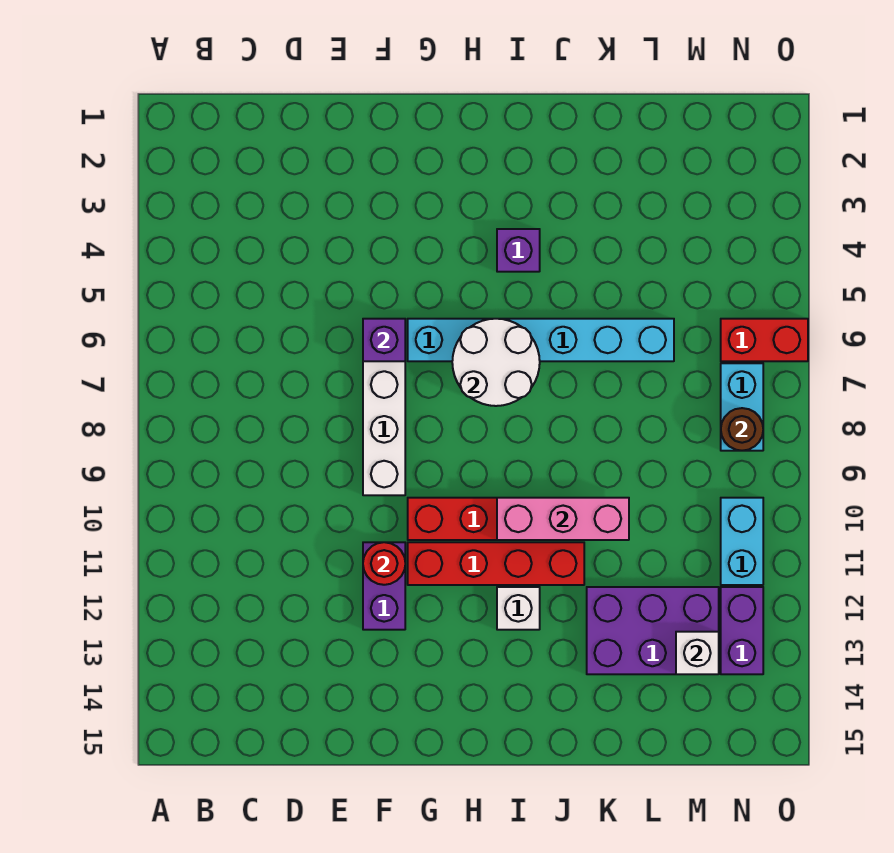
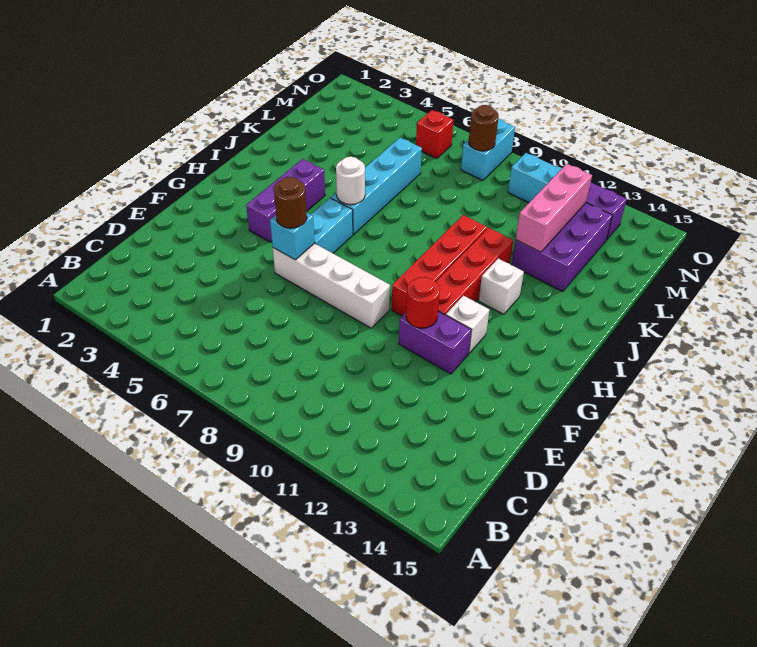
purple brick F6 level 2 -> cyan brick F6 level 2
none -> brown round brick F6 level 3
white round brick H6:I7 level 2 -> white round brick I6 level 2
purple brick I4 level 1 -> purple brick G4:I4 level 1
pink brick I10:K10 level 2 -> pink brick K12:M12 level 2
white brick M13 level 2 -> white brick G12 level 1
red brick N6:O6 level 1 -> red brick N6 level 1
cyan brick N7:N8 level 1 -> cyan brick N8:O8 level 1

